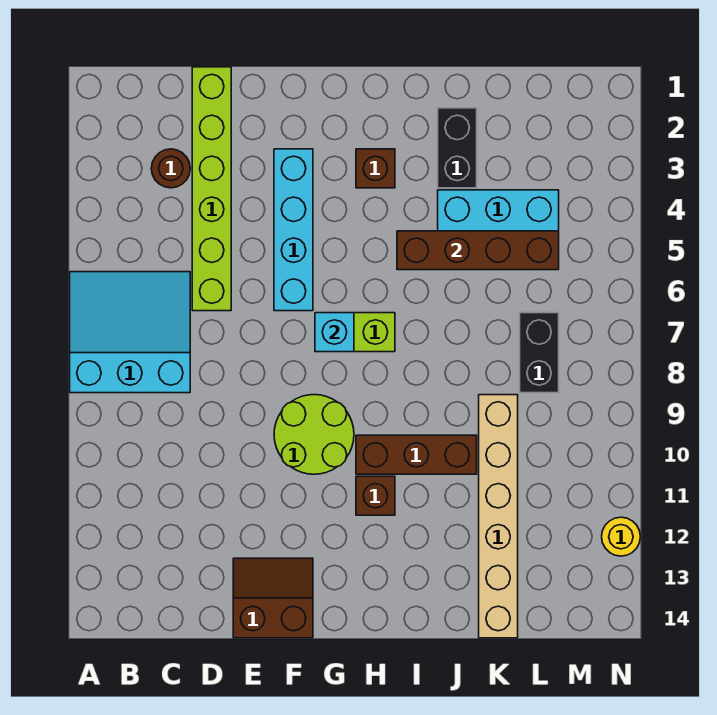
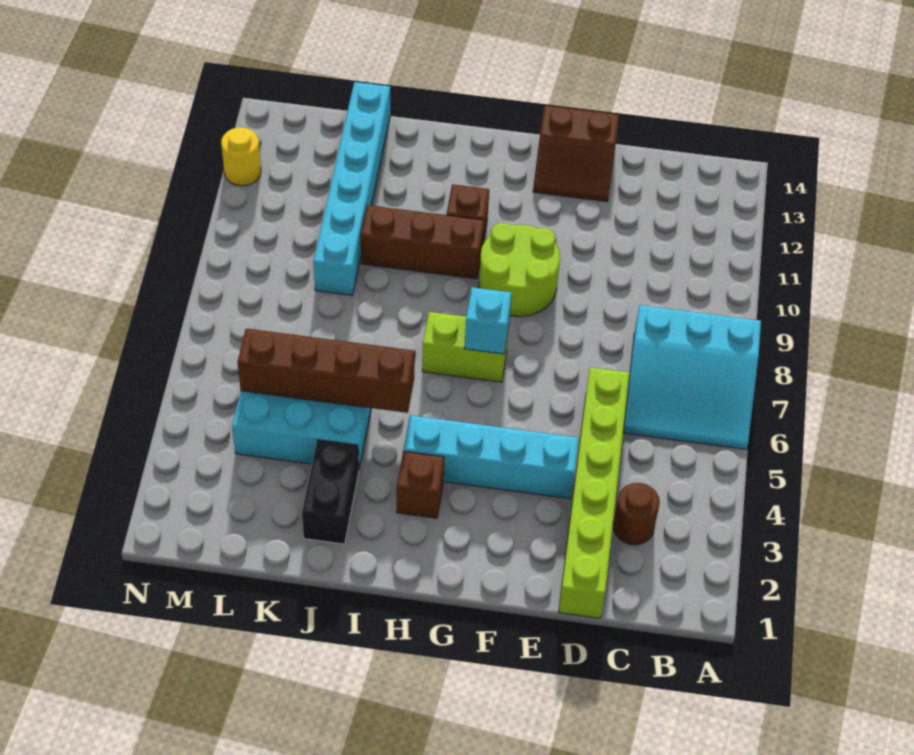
cyan brick F3:F6 level 1 -> cyan brick E4:H4 level 1
tan brick K9:K14 level 1 -> cyan brick K9:K14 level 1
black brick L7:L8 level 1 -> none

